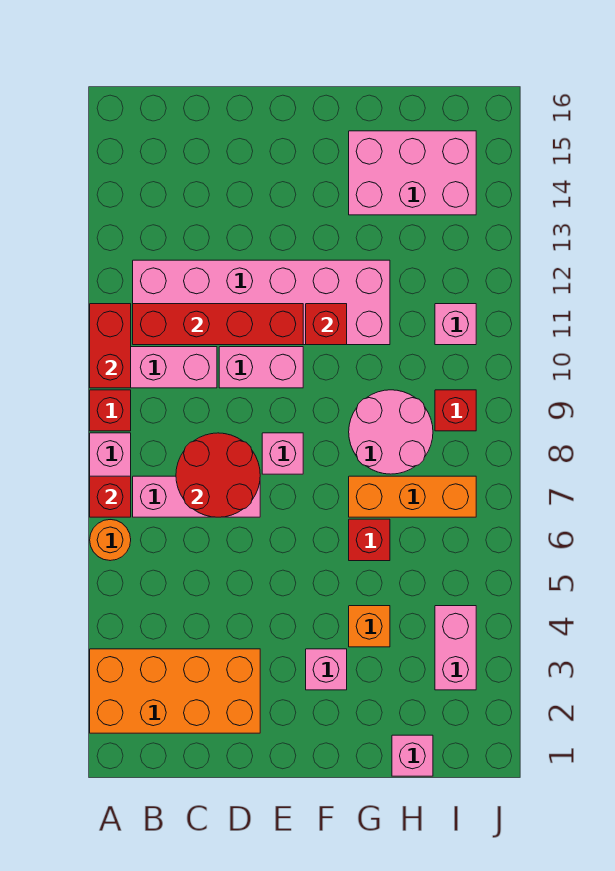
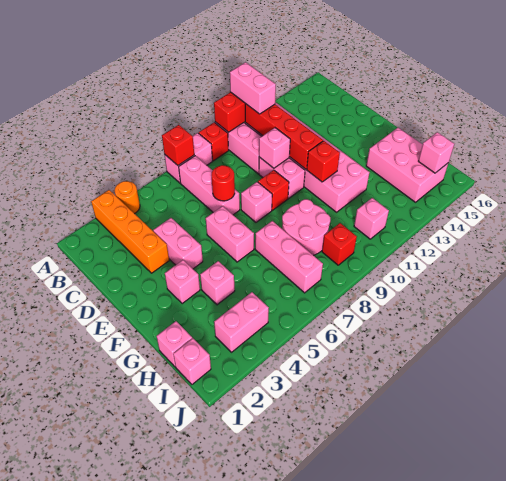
orange brick A2:D3 level 1 -> orange brick A3:D3 level 1
orange round brick A6 level 1 -> orange round brick A4 level 1
none -> pink brick A11:B11 level 3
red round brick C7:D8 level 2 -> red round brick D7 level 2
none -> pink brick D4:E4 level 1
none -> pink brick D10 level 2
none -> pink brick E6:F6 level 1
orange brick G4 level 1 -> pink brick G4 level 1
red brick G6 level 1 -> red brick E9 level 1
orange brick G7:I7 level 1 -> pink brick G7:I7 level 1
none -> pink brick I1 level 1
none -> pink brick I15 level 2

